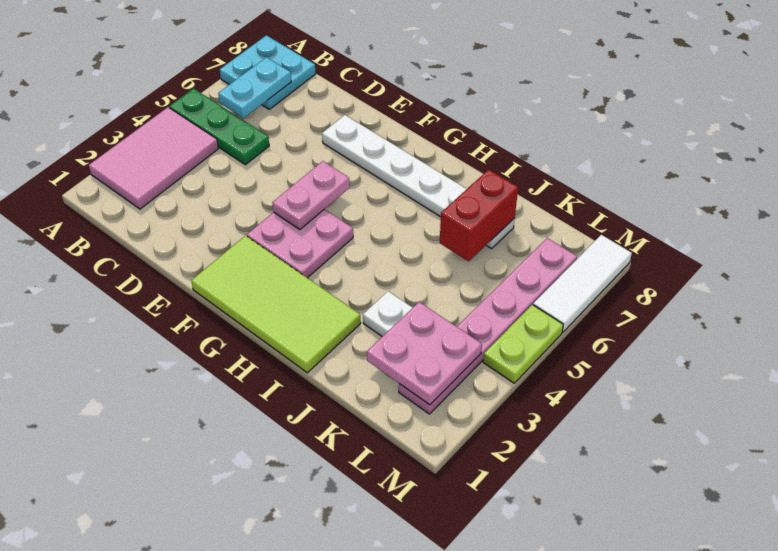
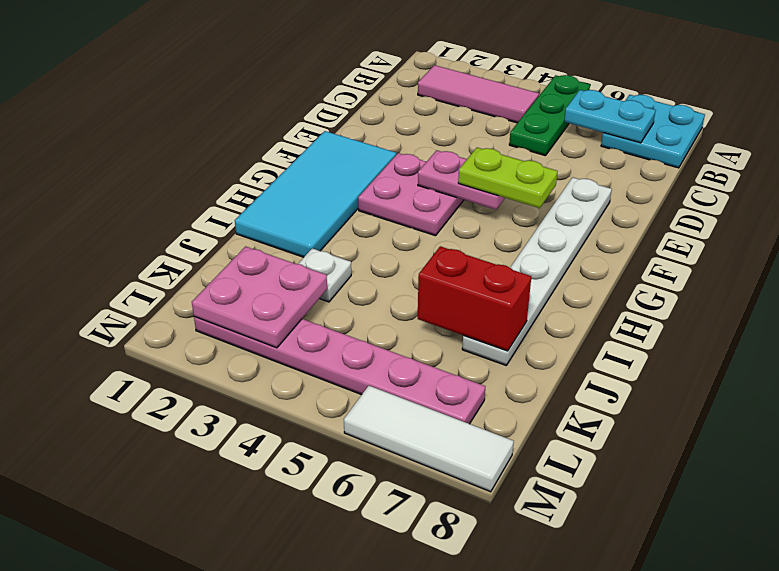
pink tile A2:B4 level 1 -> pink tile B2:B4 level 1
lime tile F1:I2 level 1 -> cyan tile F1:I2 level 1
lime plate M4:M5 level 1 -> lime plate F5:F6 level 3

